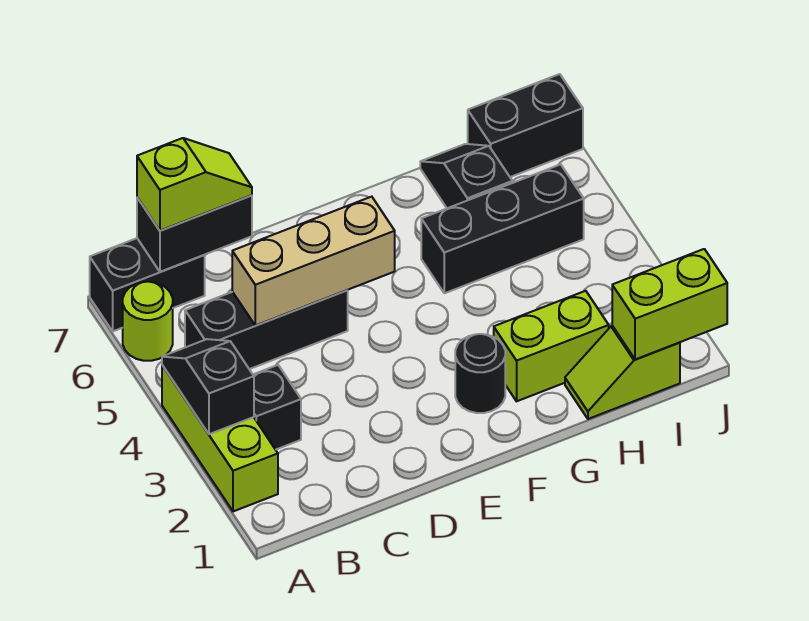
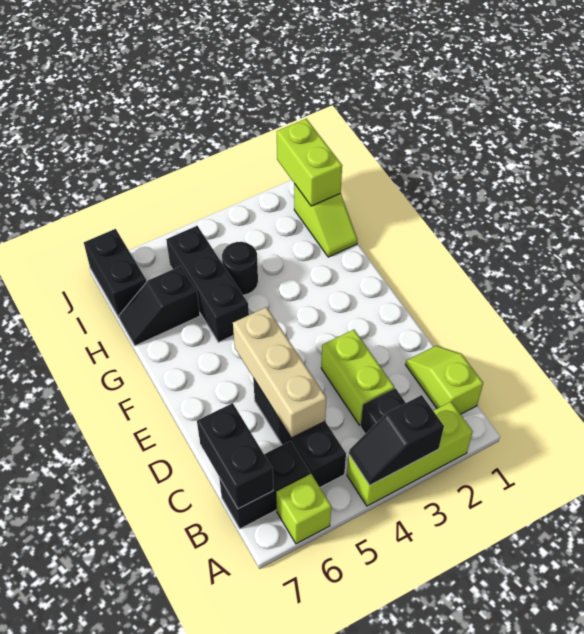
lime round brick A6 level 1 -> lime brick A6 level 1
black brick A7:B7 level 1 -> black brick B6:B7 level 1
lime slope B7:C7 level 3 top B -> lime slope B1:C1 level 1 top B
black round brick F2 level 1 -> black round brick H4 level 1
lime brick G2:H2 level 1 -> lime brick C3:D3 level 1

